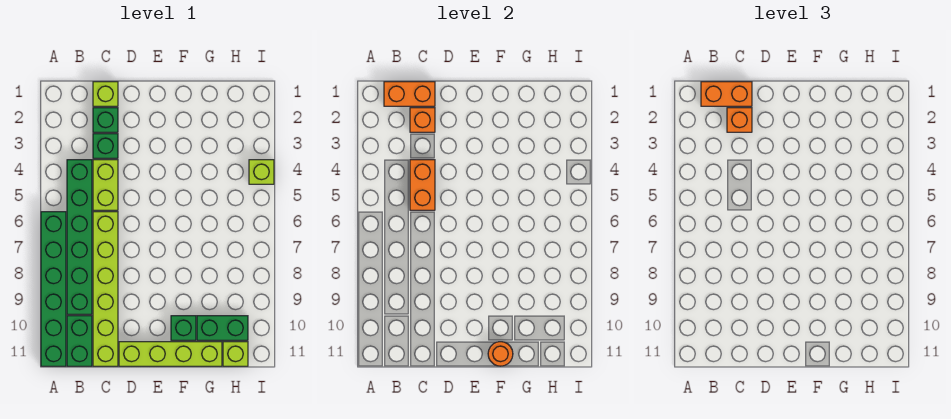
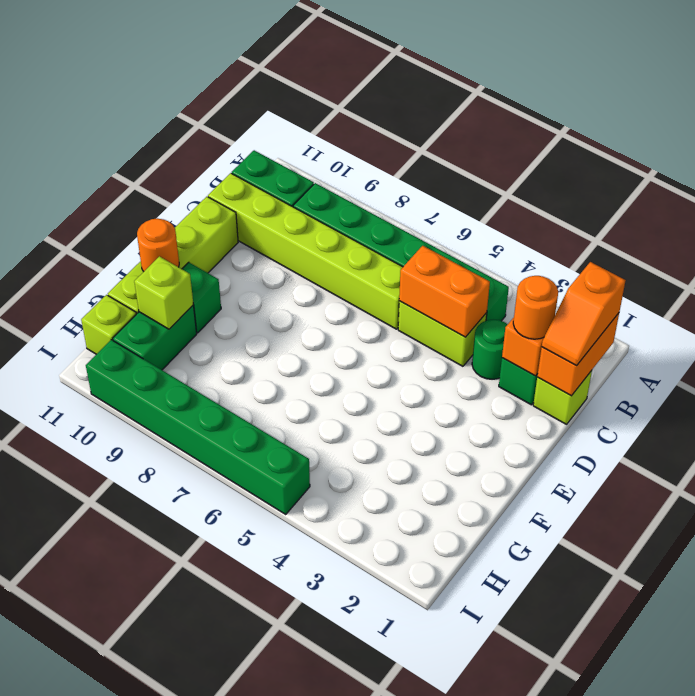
green brick A6:A11 level 1 -> green brick I5:I10 level 1
orange brick B1:C1 level 3 -> orange slope B1:C1 level 3 top B
orange brick C2 level 3 -> orange round brick C2 level 3
green brick C3 level 1 -> green round brick C3 level 1
lime brick I4 level 1 -> lime brick G10 level 2

